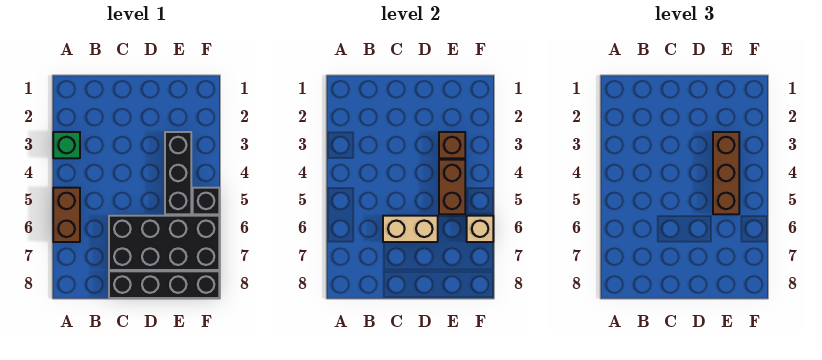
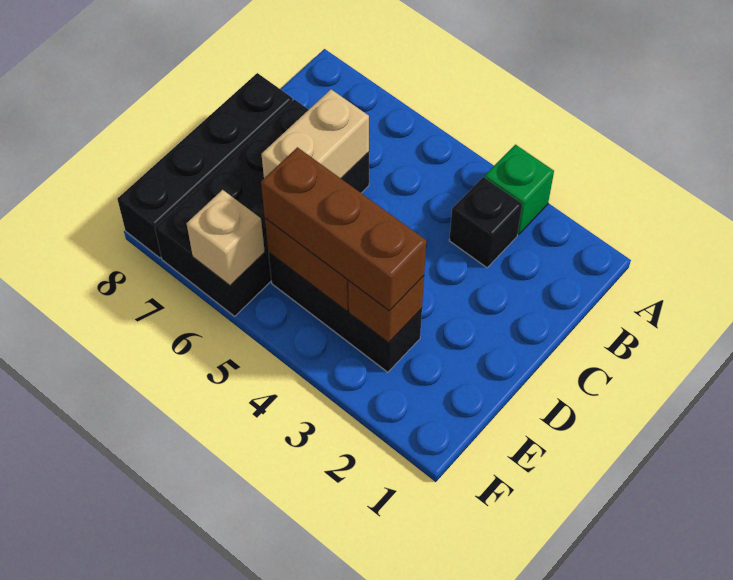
brown brick A5:A6 level 1 -> none
black brick F5 level 1 -> black brick B3 level 1

